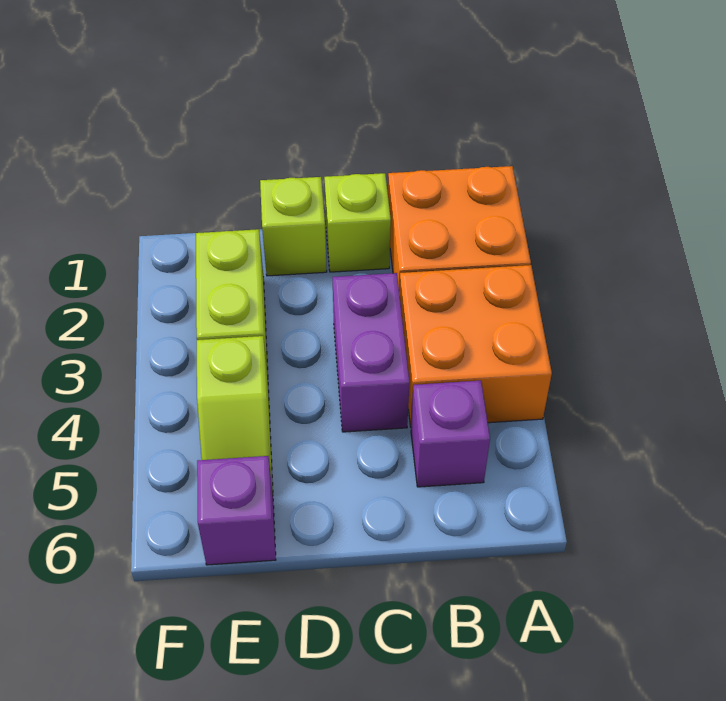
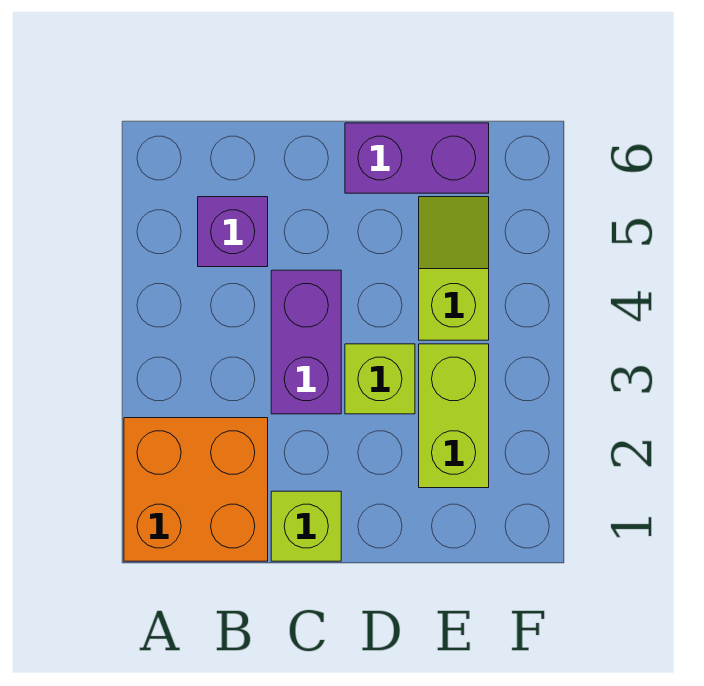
orange brick A3:B4 level 1 -> none
lime brick D1 level 1 -> lime brick D3 level 1
purple brick E6 level 1 -> purple brick D6:E6 level 1

